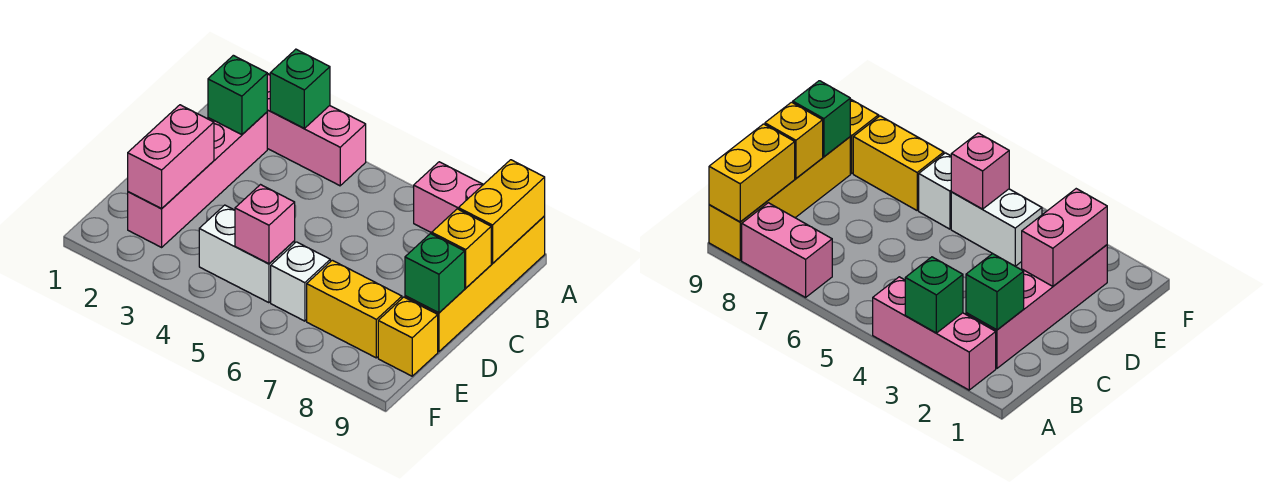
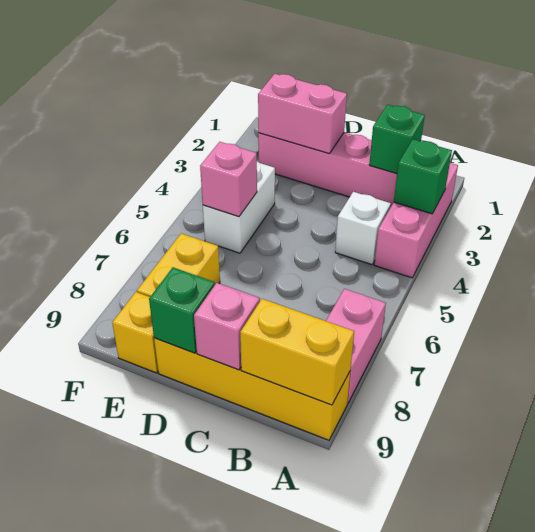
yellow brick C9 level 2 -> pink brick C9 level 2
white brick E6 level 1 -> white brick B4 level 1

